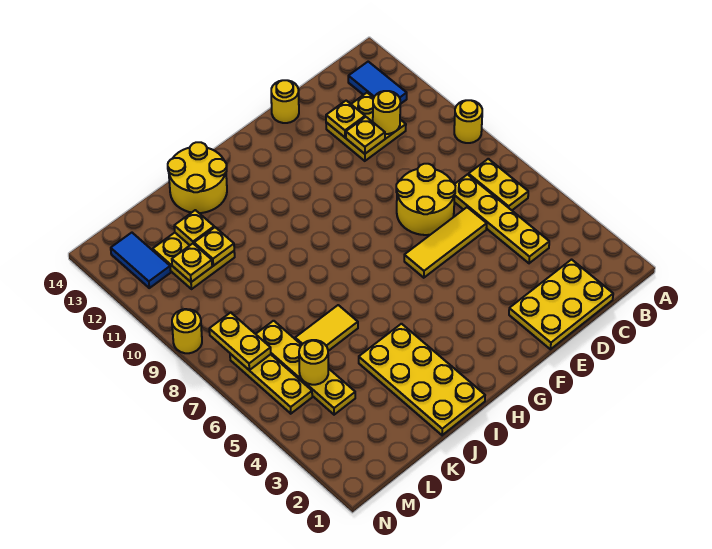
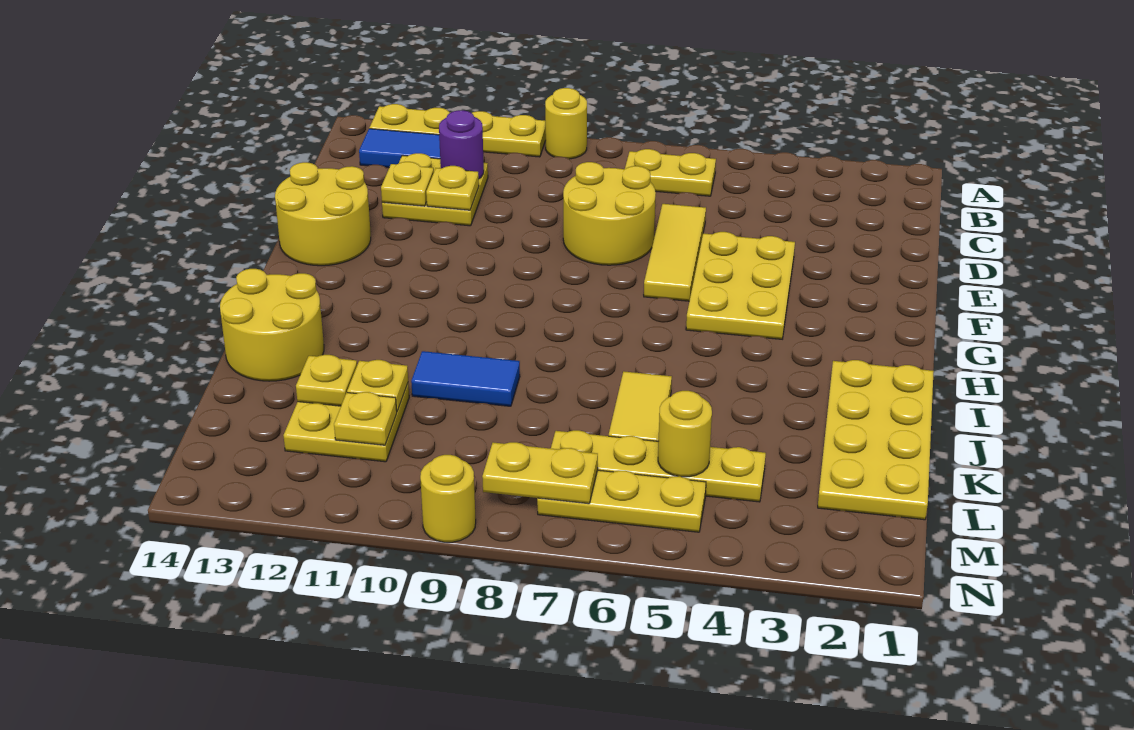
yellow plate C1:E2 level 1 -> yellow plate E4:G5 level 1
yellow plate C4:C7 level 1 -> yellow plate A10:A13 level 1
yellow round brick C11 level 2 -> purple round brick C11 level 2
yellow round brick E14 level 1 -> yellow round brick E13:F14 level 1
yellow plate I1:J4 level 1 -> yellow plate I1:L2 level 1
blue tile M12:M13 level 1 -> blue tile J9:J10 level 1

